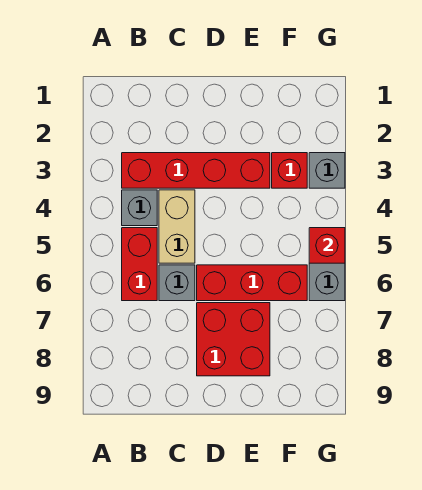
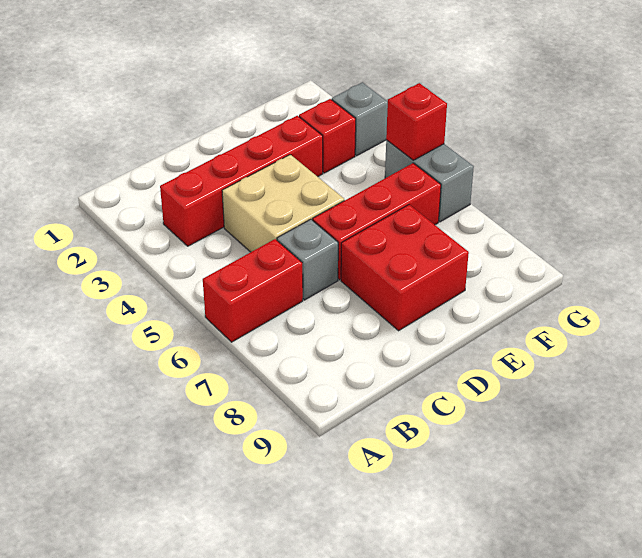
grey brick B4 level 1 -> none
red brick B5:B6 level 1 -> red brick A6:B6 level 1
tan brick C4:C5 level 1 -> tan brick C4:D5 level 1

